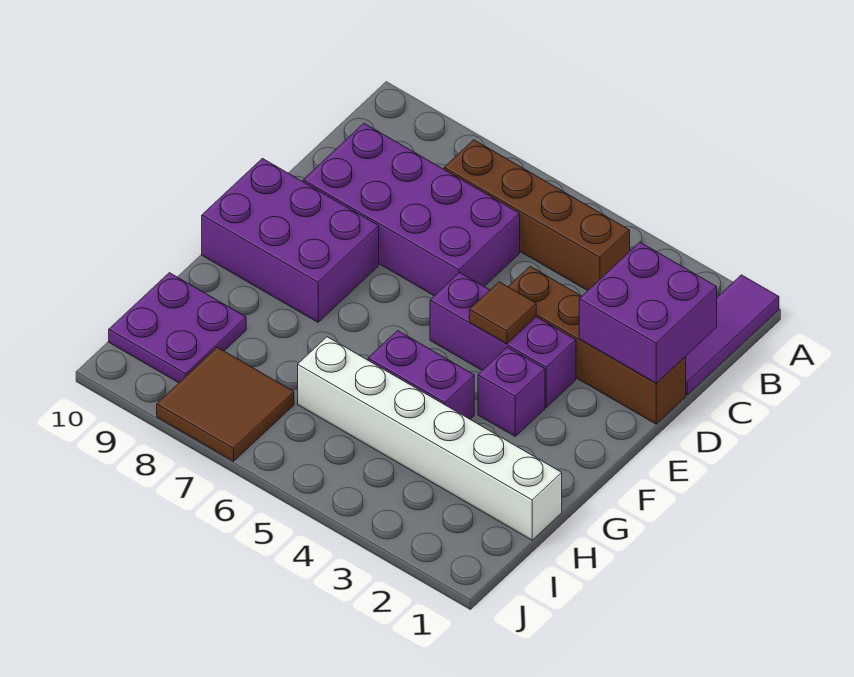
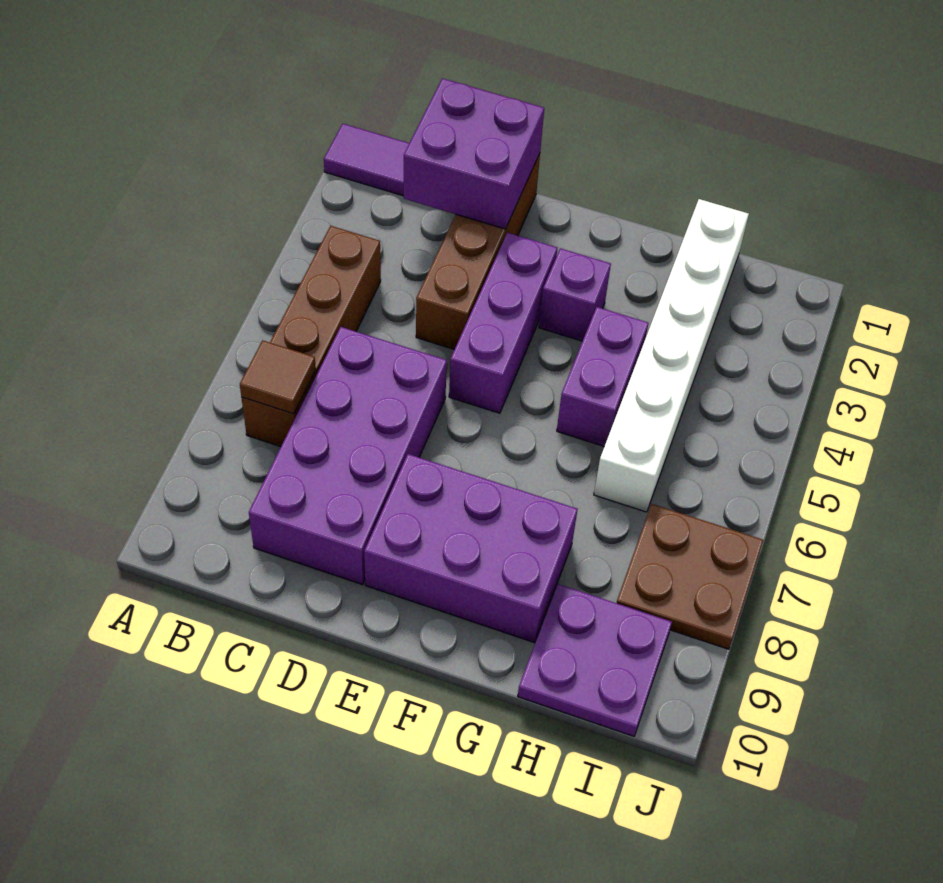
brown tile E4 level 2 -> brown tile B7 level 2
purple brick E8:F10 level 1 -> purple brick E8:G9 level 1
brown tile I7:J8 level 1 -> brown plate I7:J8 level 1

